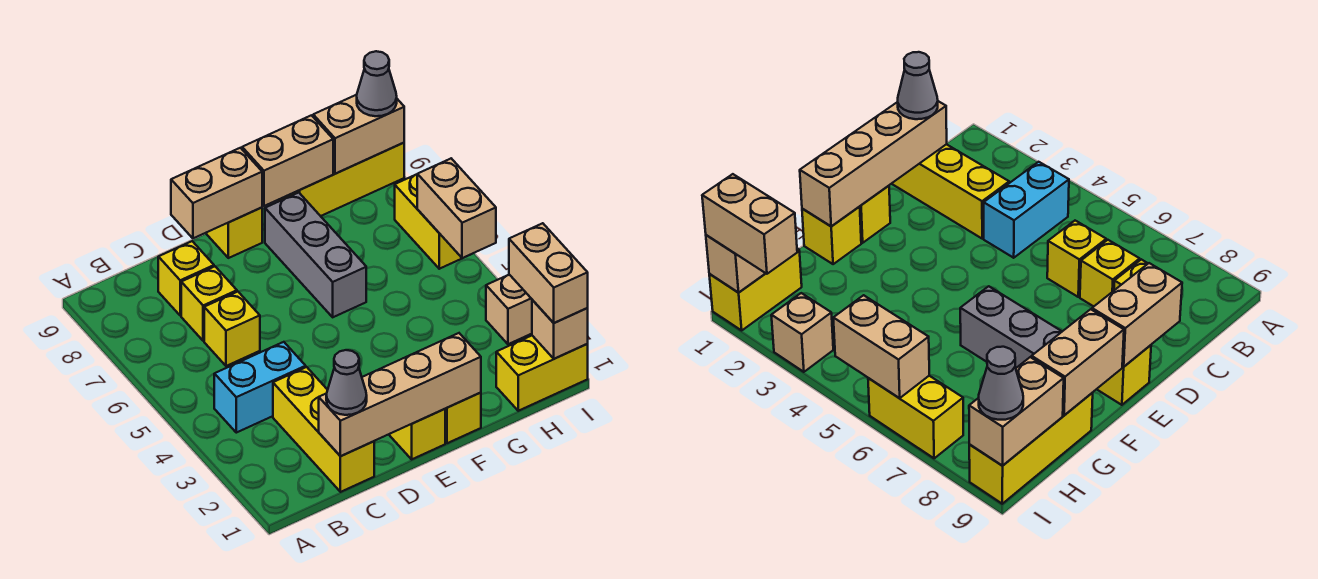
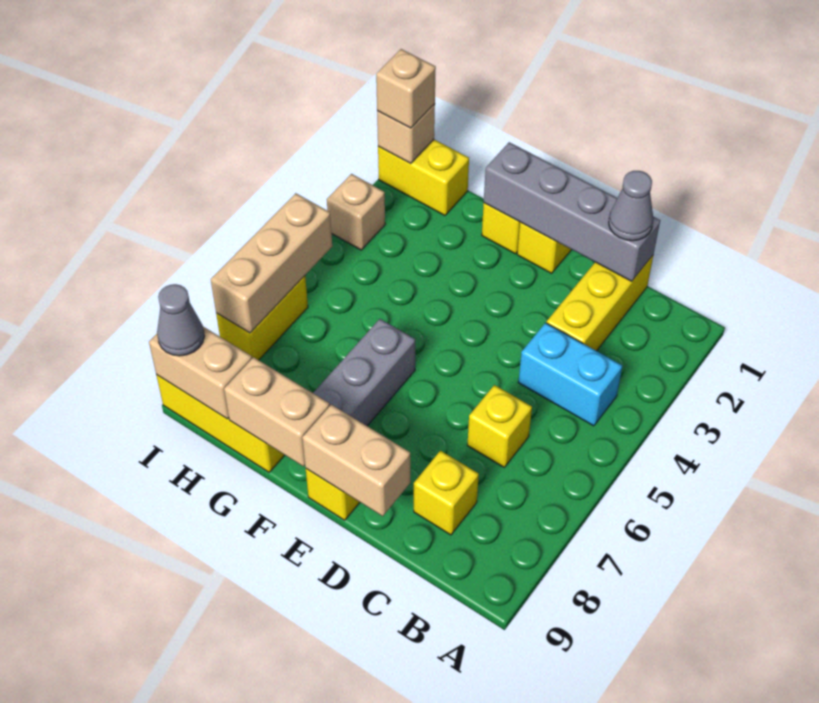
tan brick C1:F1 level 2 -> grey brick C1:F1 level 2
yellow brick C7 level 1 -> none
tan brick I1:I2 level 3 -> tan brick I1 level 3
tan brick I5:I6 level 2 -> tan brick I5:I7 level 2

